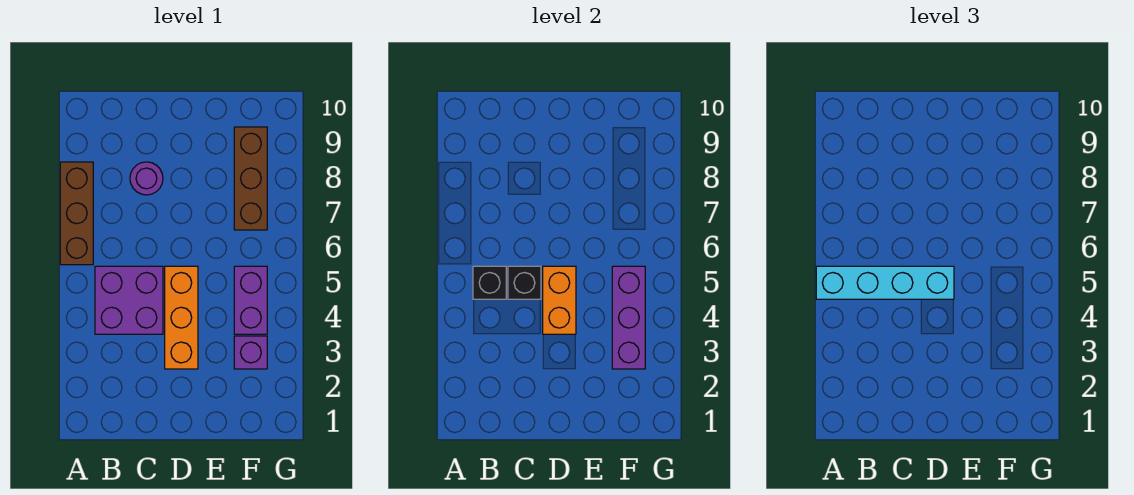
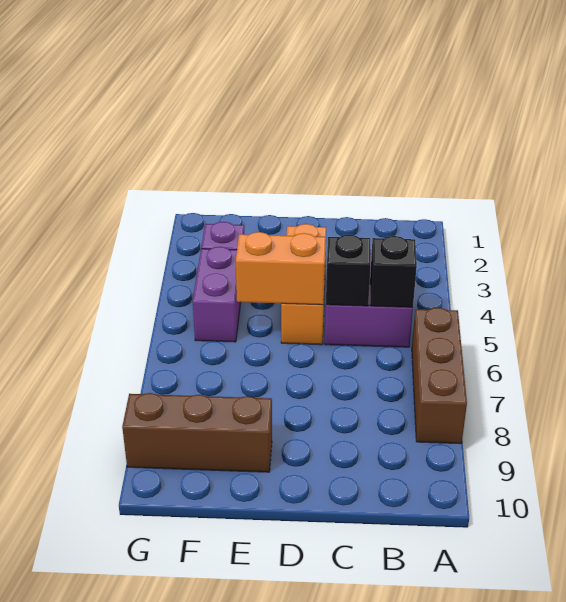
cyan brick A5:D5 level 3 -> none
purple round brick C8 level 1 -> none
orange brick D4:D5 level 2 -> orange brick D5:E5 level 2
purple brick F3:F5 level 2 -> none
brown brick F7:F9 level 1 -> brown brick E9:G9 level 1

